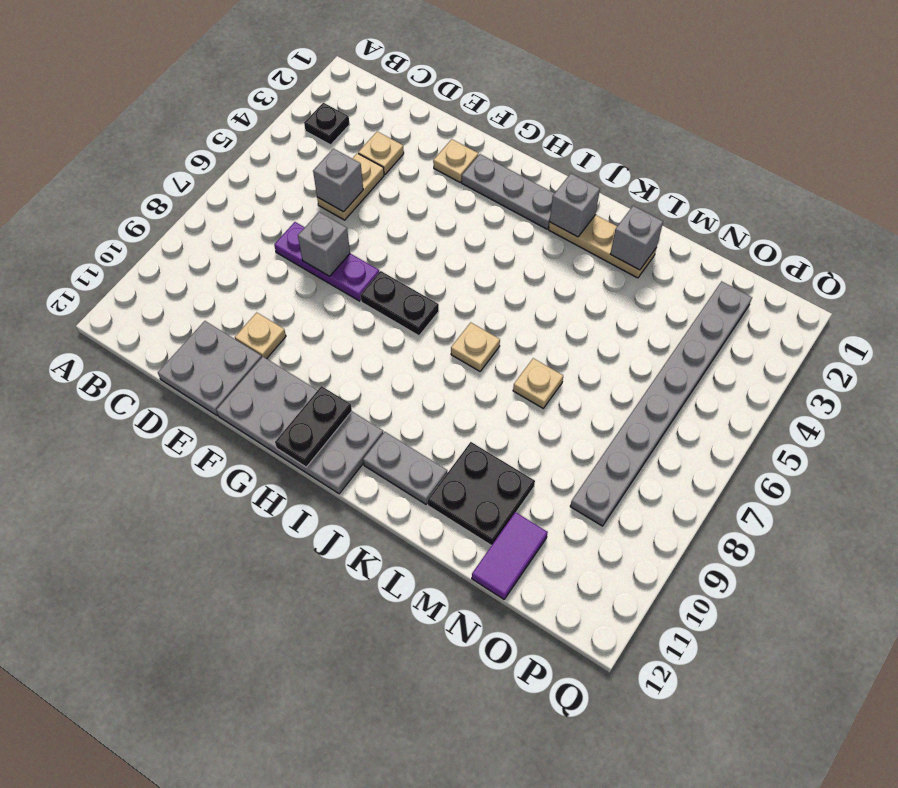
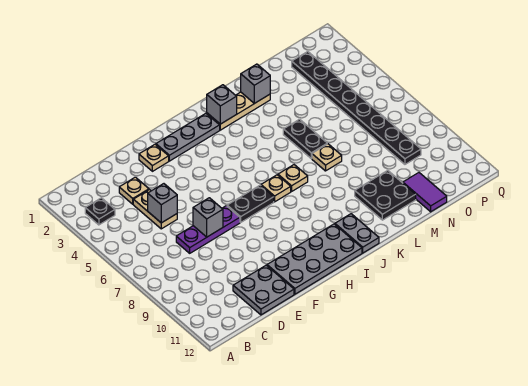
tan plate E10 level 1 -> tan plate I7 level 1
black plate H11:H12 level 2 -> black plate L5:L6 level 1
grey plate J11:K11 level 1 -> grey plate J11:J12 level 1
grey plate O2:O9 level 1 -> black plate O2:O9 level 1

